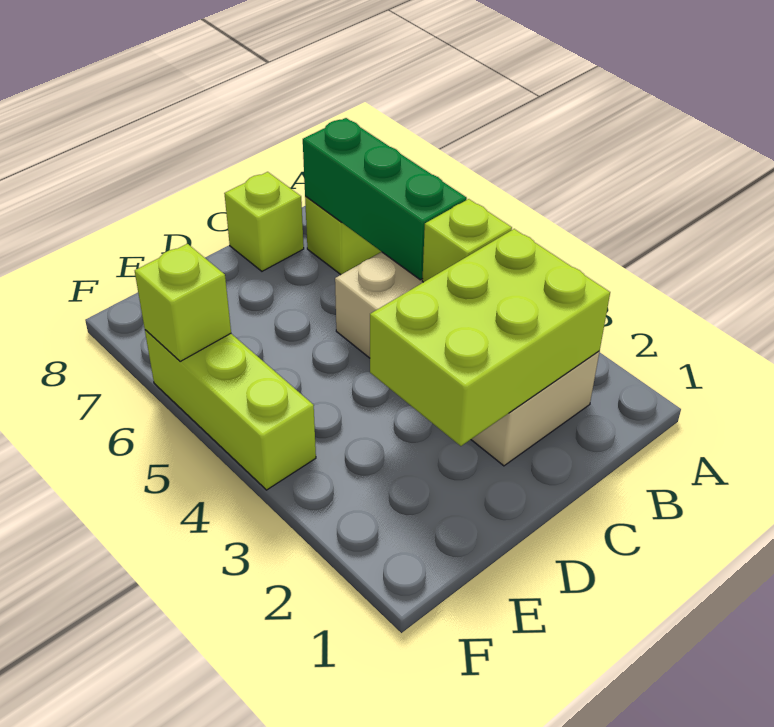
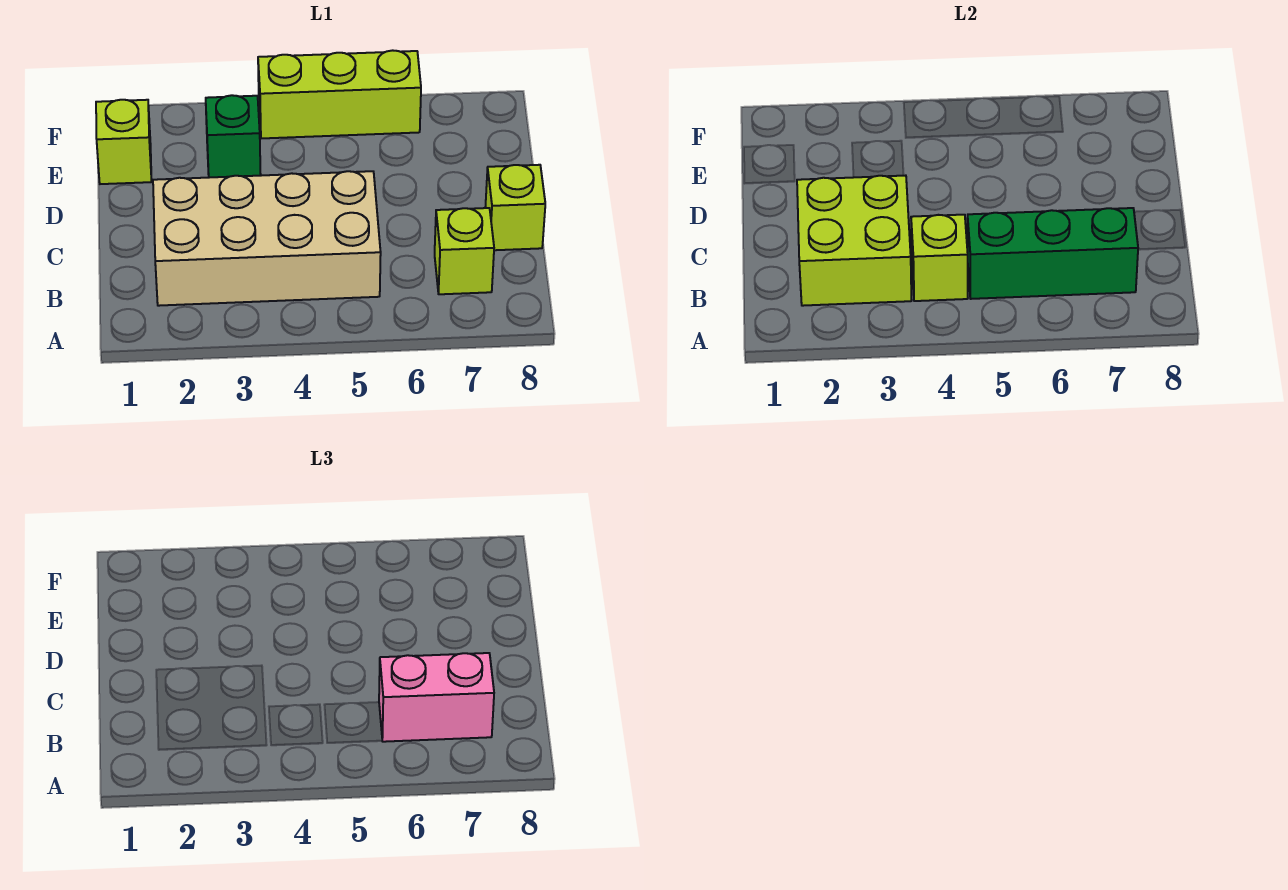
lime brick B2:D3 level 2 -> lime brick B2:C3 level 2
none -> pink brick B6:B7 level 3
none -> green brick E3 level 1
lime brick F6 level 2 -> lime brick E1 level 1

